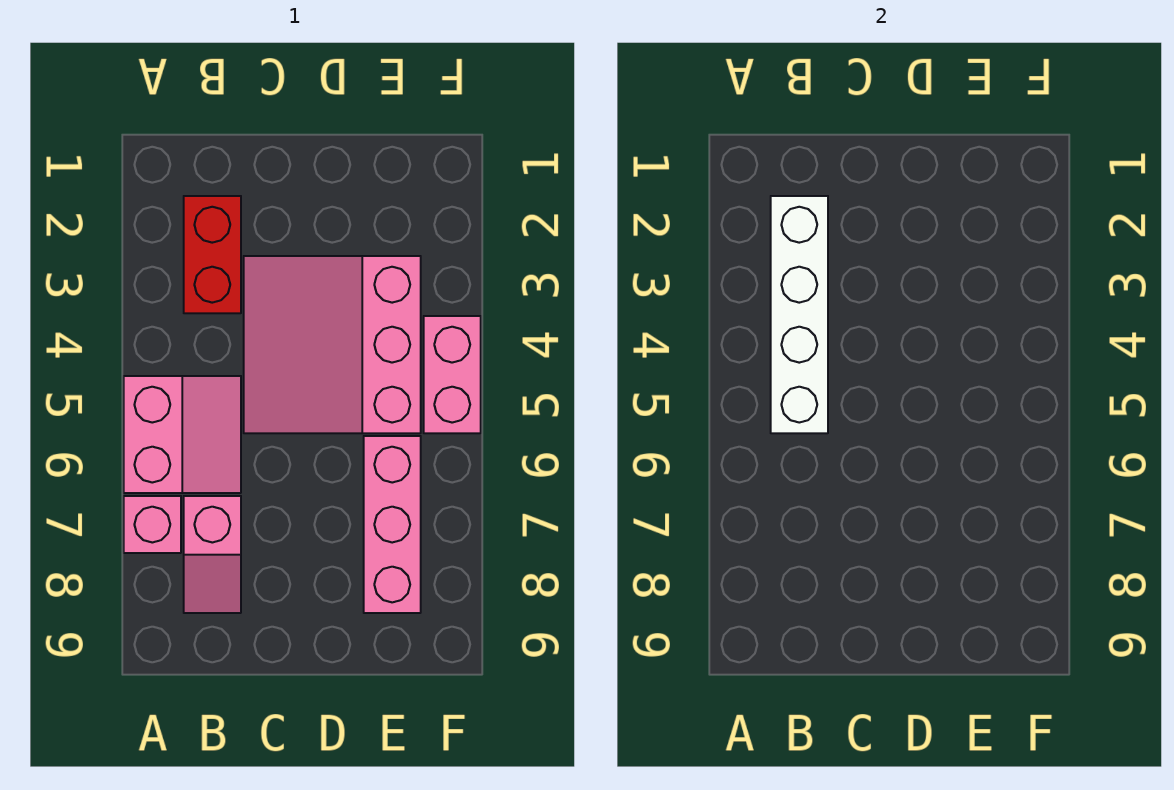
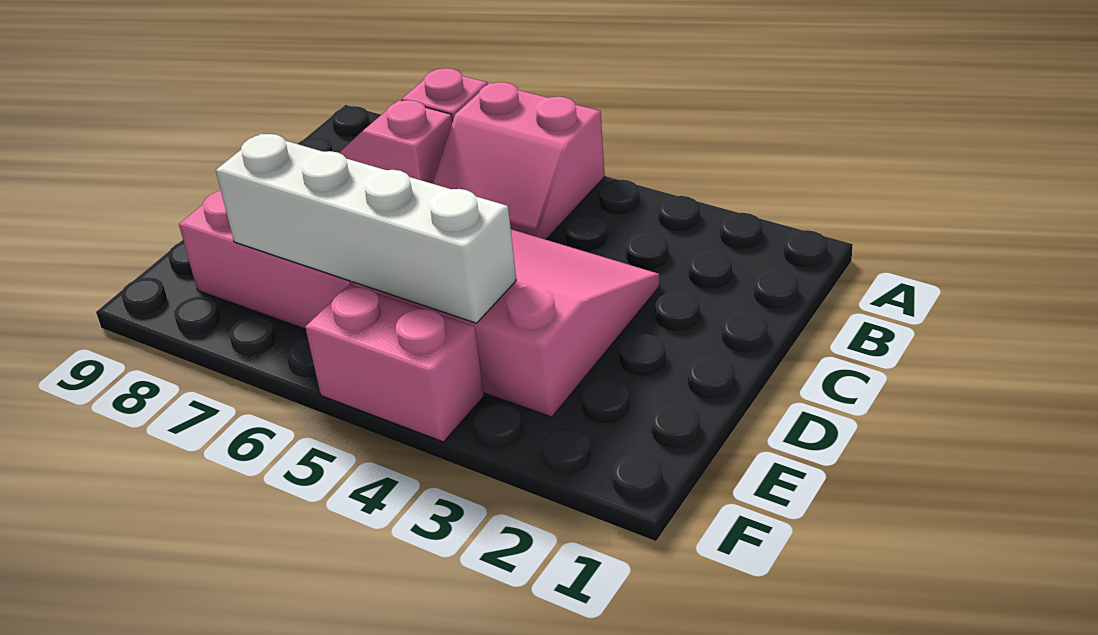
red brick B2:B3 level 1 -> none
white brick B2:B5 level 2 -> white brick E4:E7 level 2

